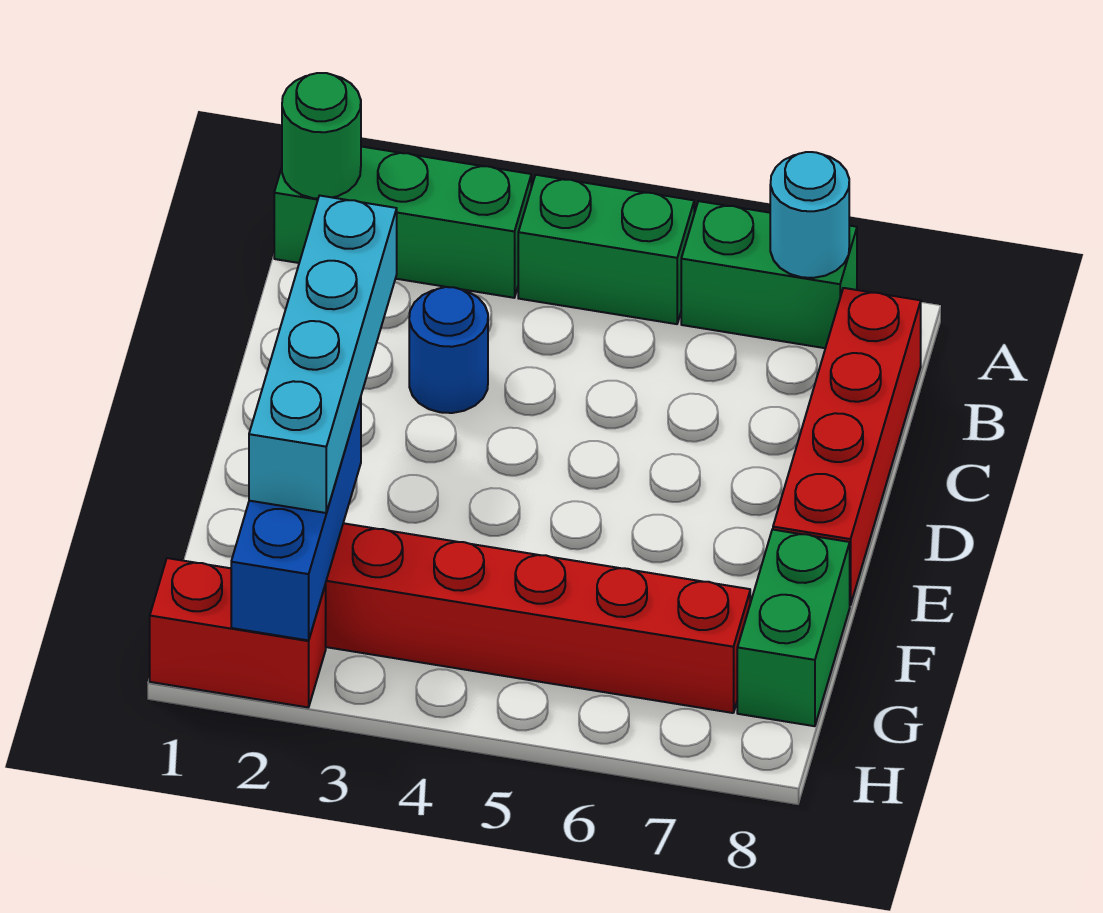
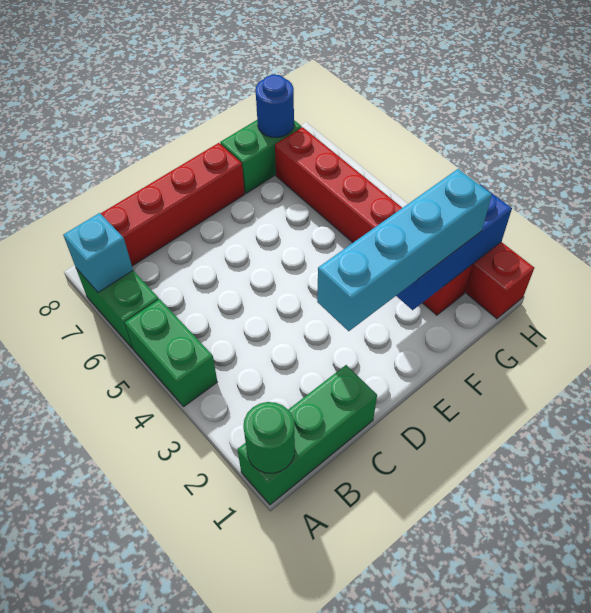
green brick A1:A3 level 1 -> green brick A1:C1 level 1
cyan round brick A7 level 2 -> cyan brick A7 level 2
blue round brick C3 level 1 -> blue round brick G8 level 2

